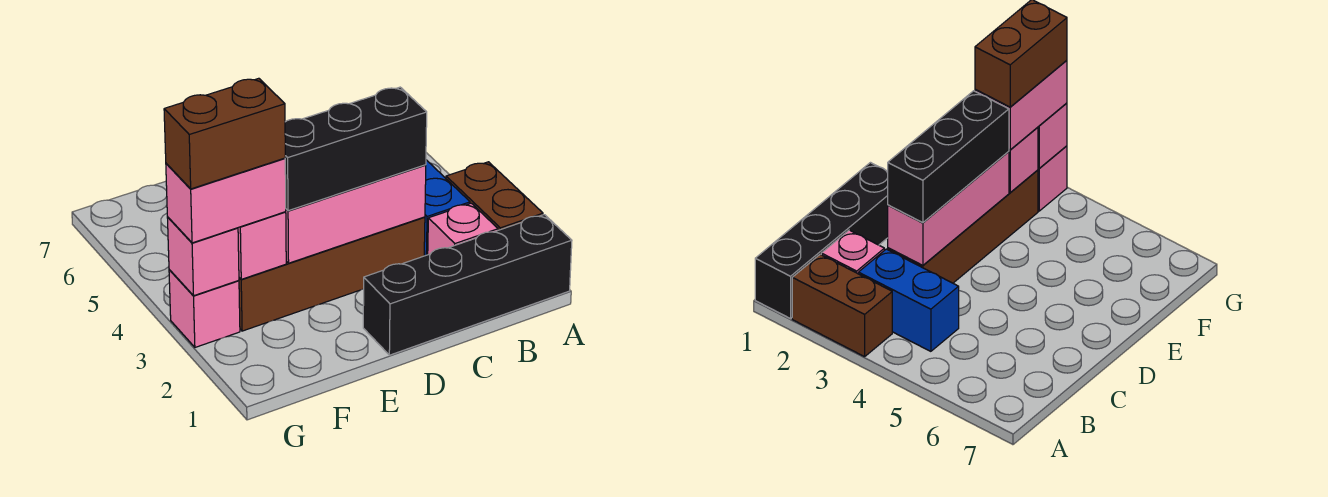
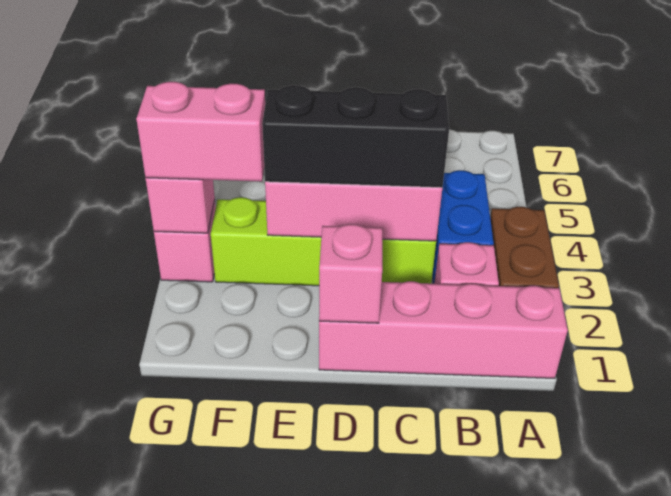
black brick A1:D1 level 1 -> pink brick A1:D1 level 1
brown brick C3:F3 level 1 -> lime brick C3:F3 level 1
pink brick F3 level 2 -> pink brick D1 level 2
brown brick F3:G3 level 4 -> none

